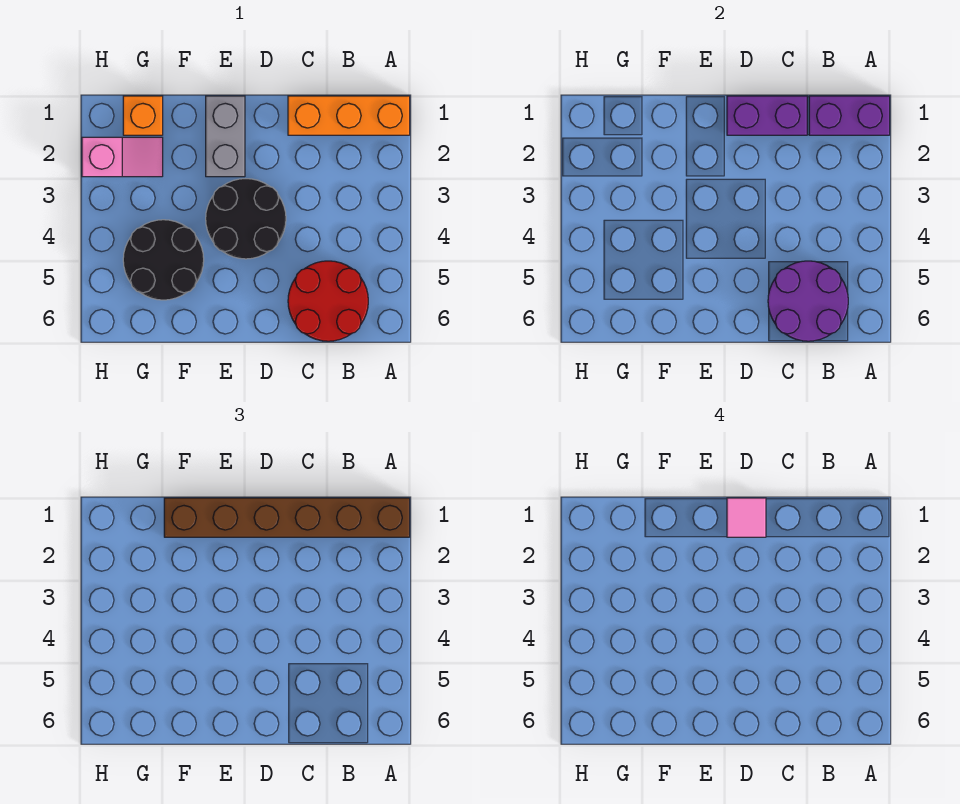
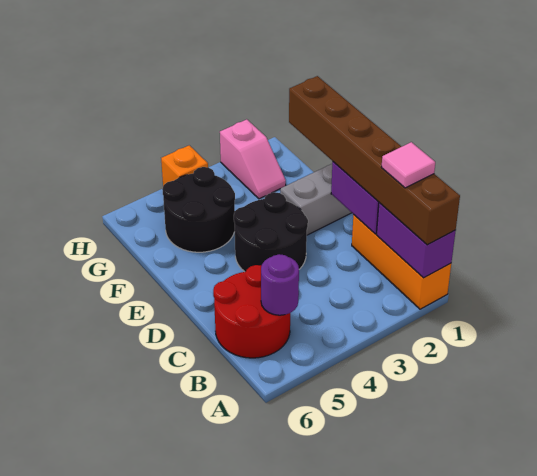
purple round brick B5:C6 level 2 -> purple round brick B5 level 2
pink tile D1 level 4 -> pink tile B1 level 4
orange brick G1 level 1 -> orange brick H4 level 1

